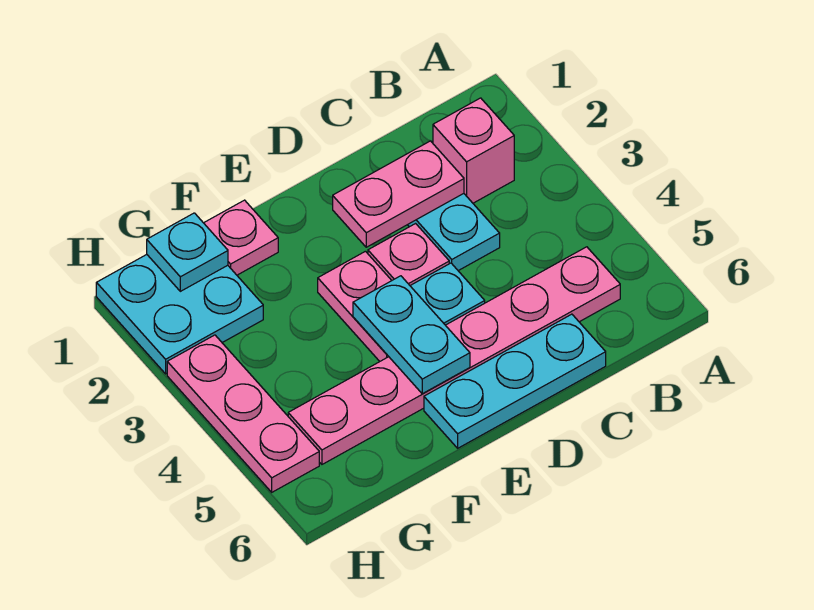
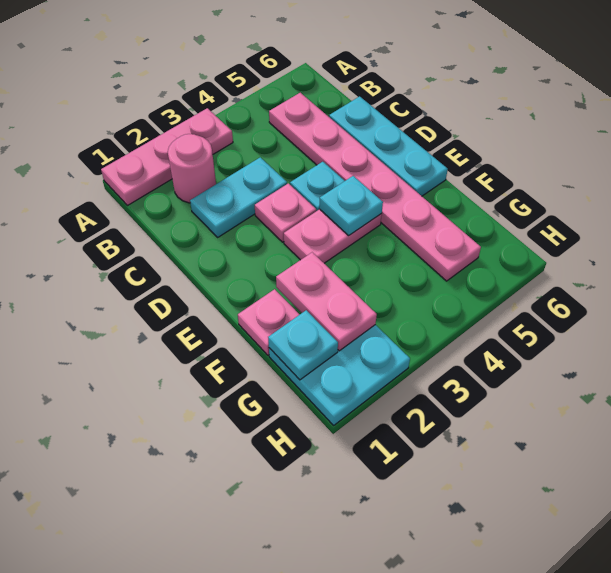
pink brick B2 level 1 -> pink round brick B2 level 1
pink plate C2:D2 level 2 -> pink plate F2:G2 level 2
cyan plate E4:E5 level 2 -> cyan plate E4 level 2
pink plate H3:H5 level 1 -> pink plate A1:A3 level 1

